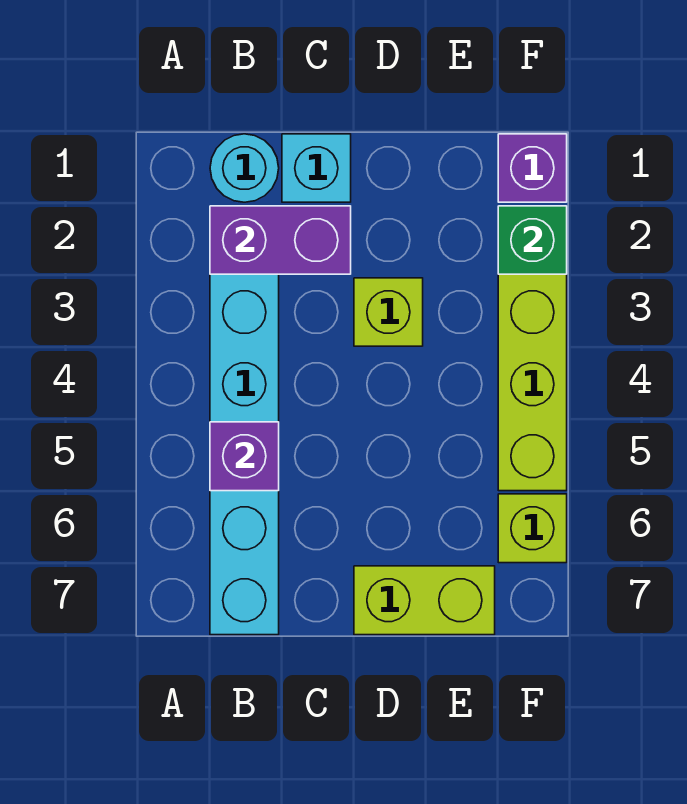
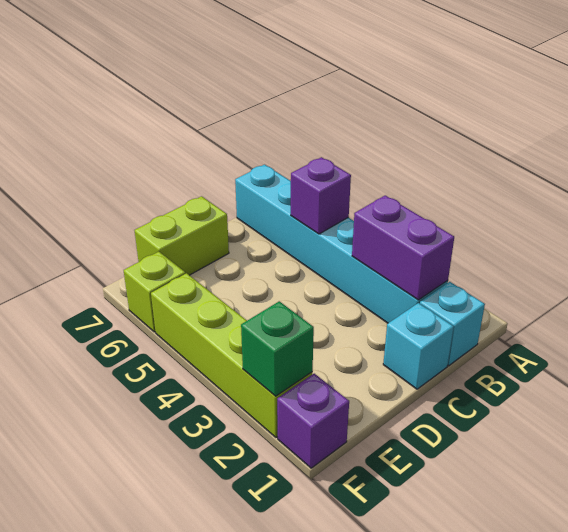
cyan round brick B1 level 1 -> cyan brick B1 level 1
purple brick B2:C2 level 2 -> purple brick B2:B3 level 2
lime brick D3 level 1 -> none

